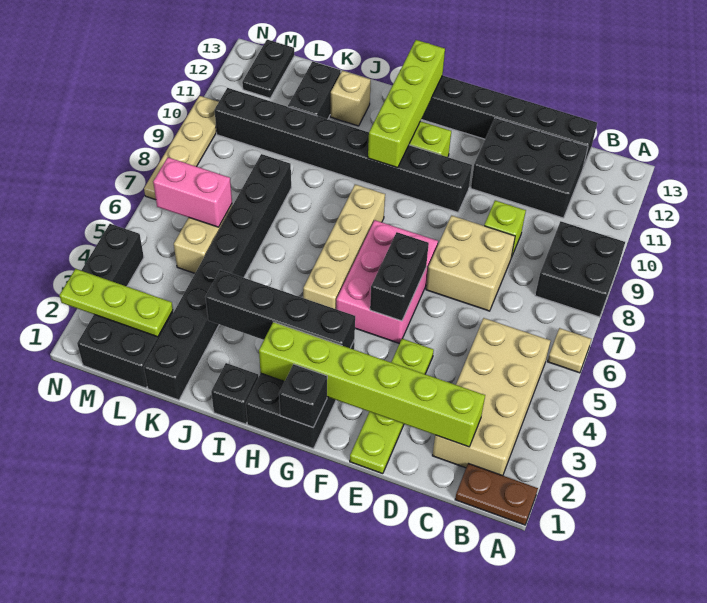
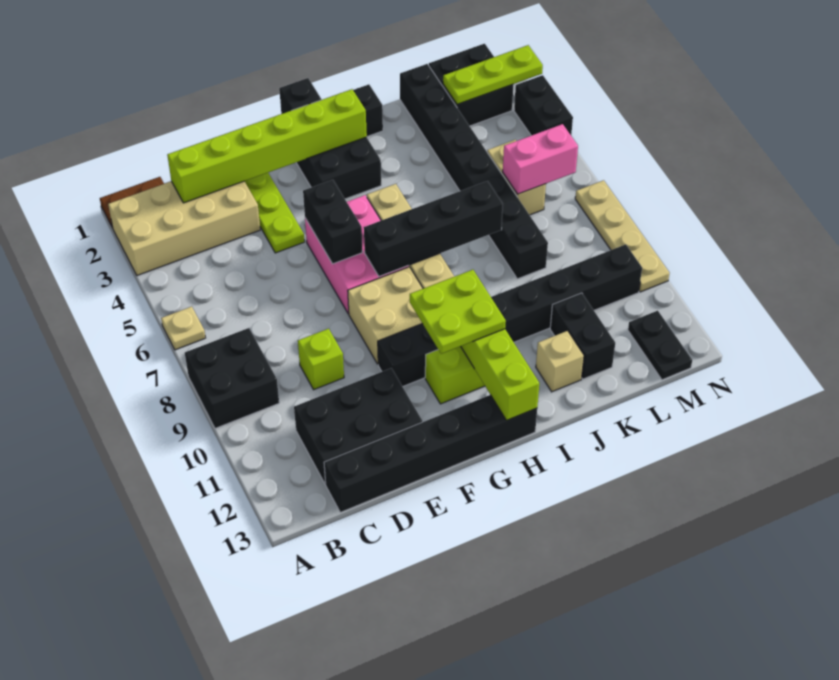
tan brick B2:C5 level 1 -> tan brick A2:D3 level 1
tan brick D7:E8 level 1 -> tan brick F8:G9 level 1
black brick G3:J3 level 2 -> black brick G7:J7 level 2
none -> lime plate G10:H11 level 3

